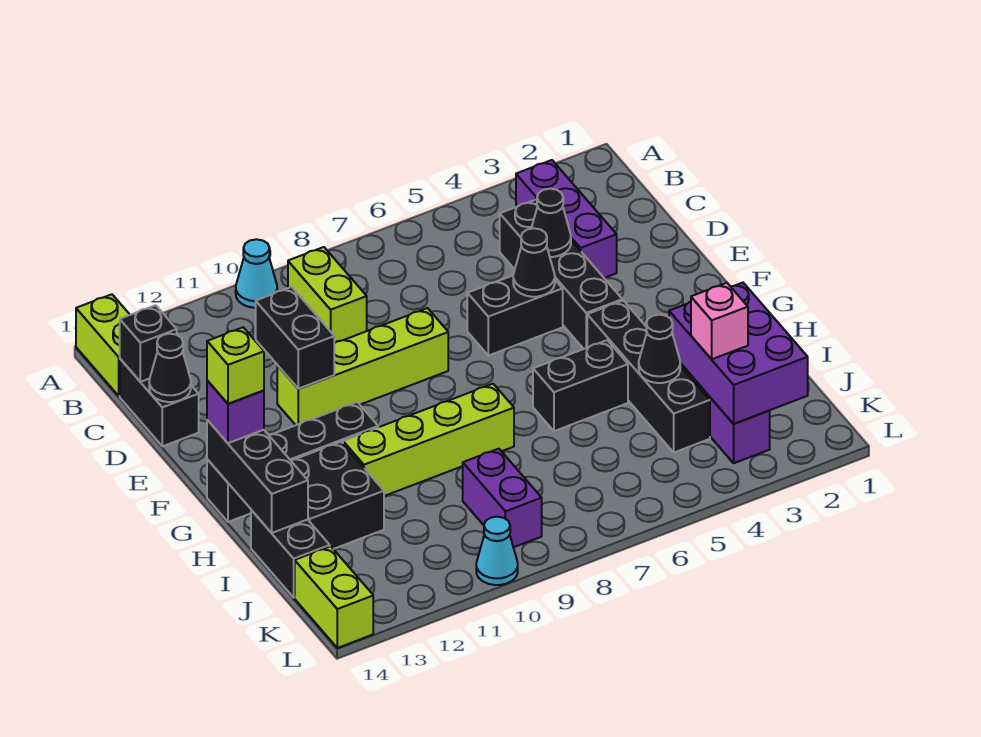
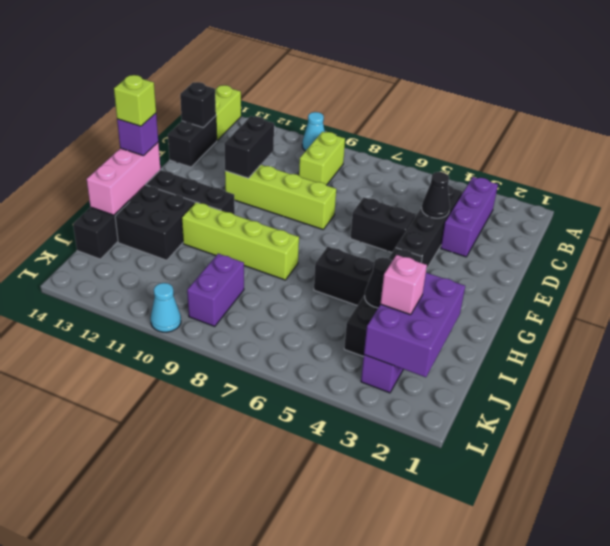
black cone D14 level 2 -> none
black cone E5 level 2 -> none
black brick G14:I14 level 2 -> pink brick G14:I14 level 2
lime brick K14:L14 level 1 -> none

